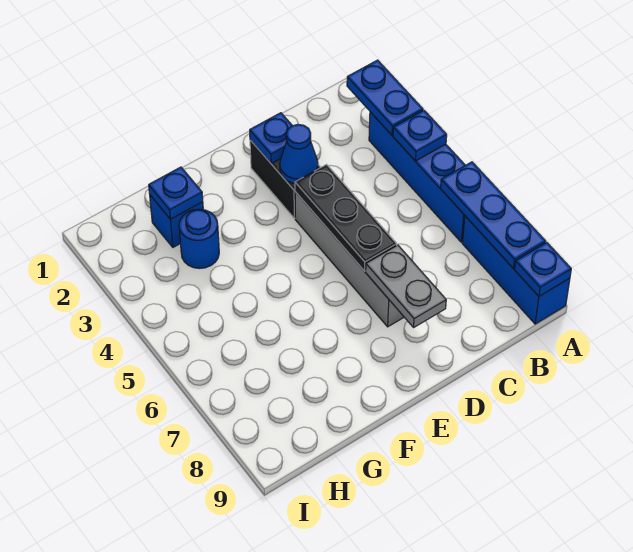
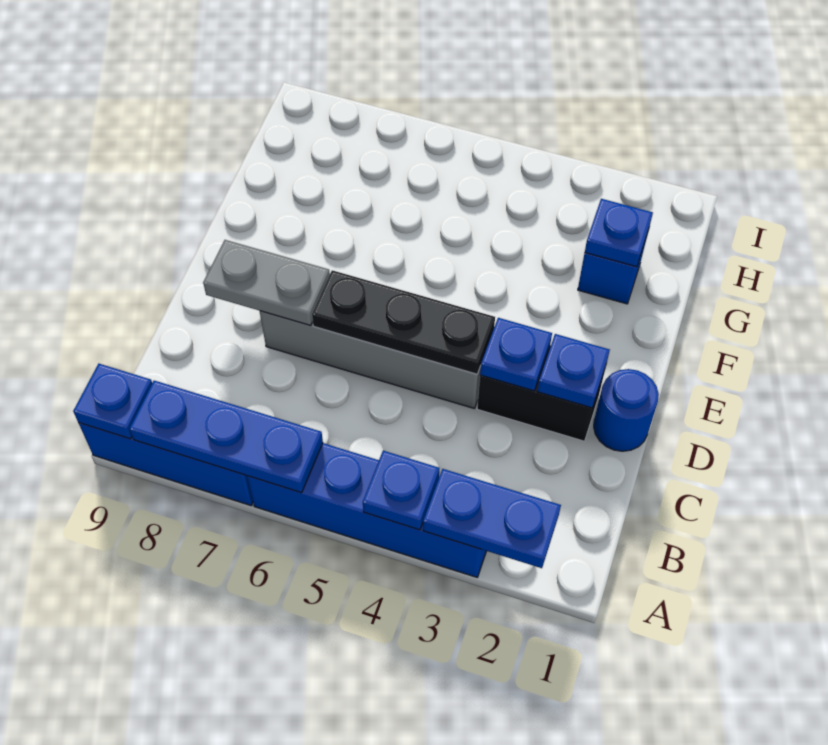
blue cone D3 level 2 -> blue plate D3 level 2
blue round brick G3 level 1 -> blue round brick D1 level 1

